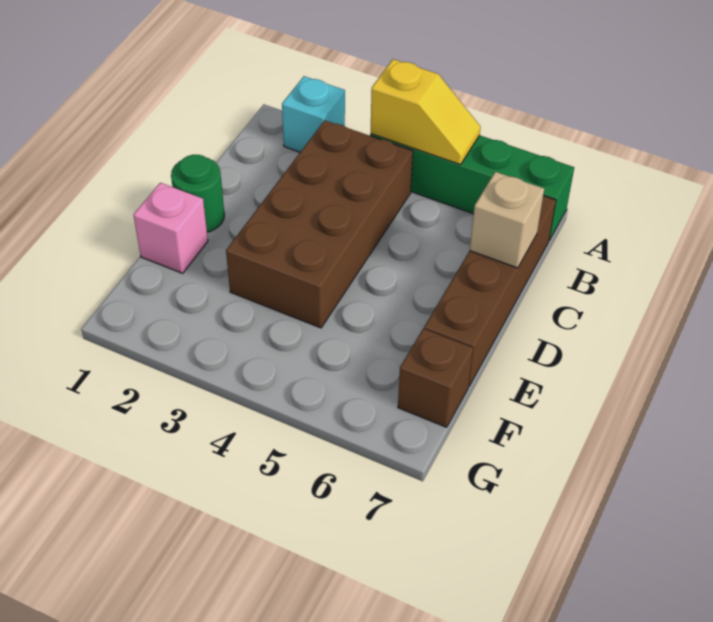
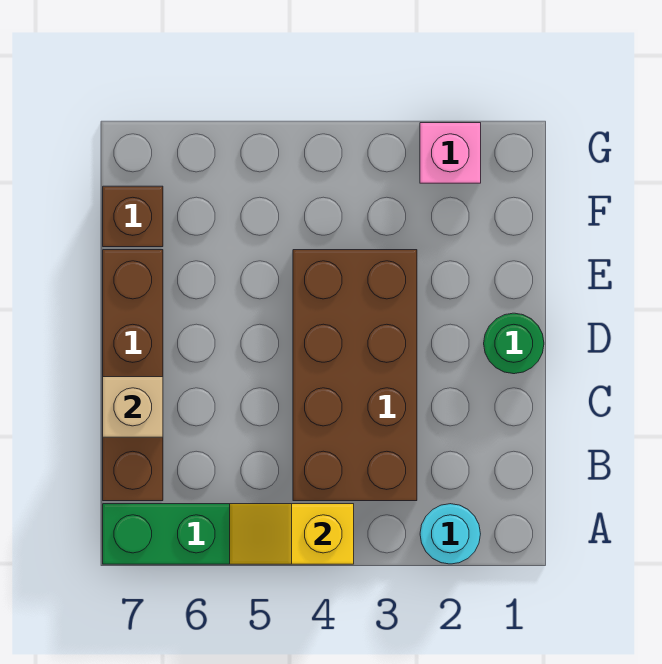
cyan brick A2 level 1 -> cyan round brick A2 level 1
pink brick E1 level 1 -> pink brick G2 level 1

